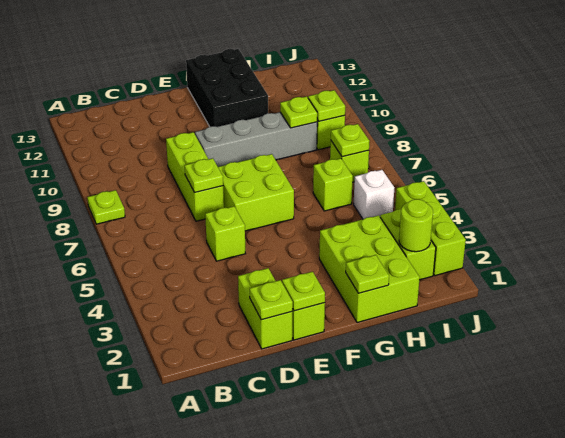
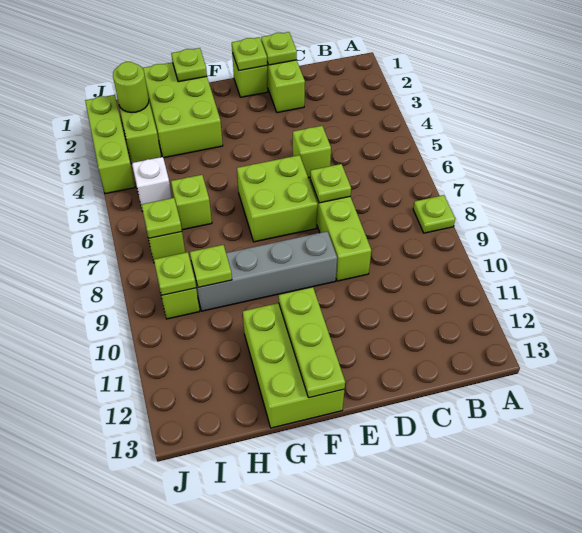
black brick F11:G13 level 1 -> lime brick F11:G13 level 1
none -> lime plate F11:F13 level 2

